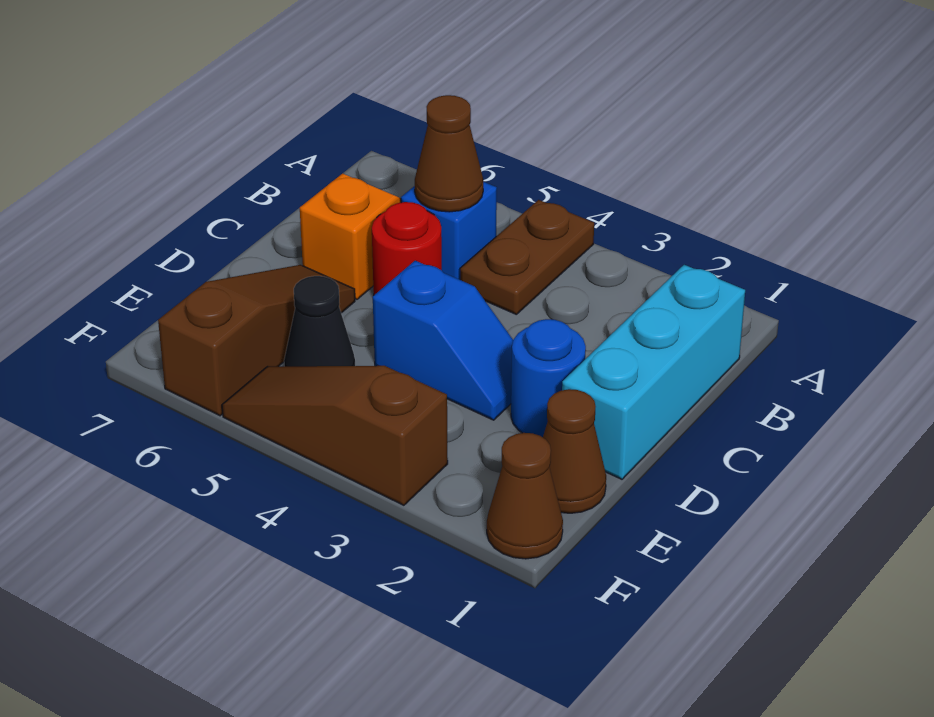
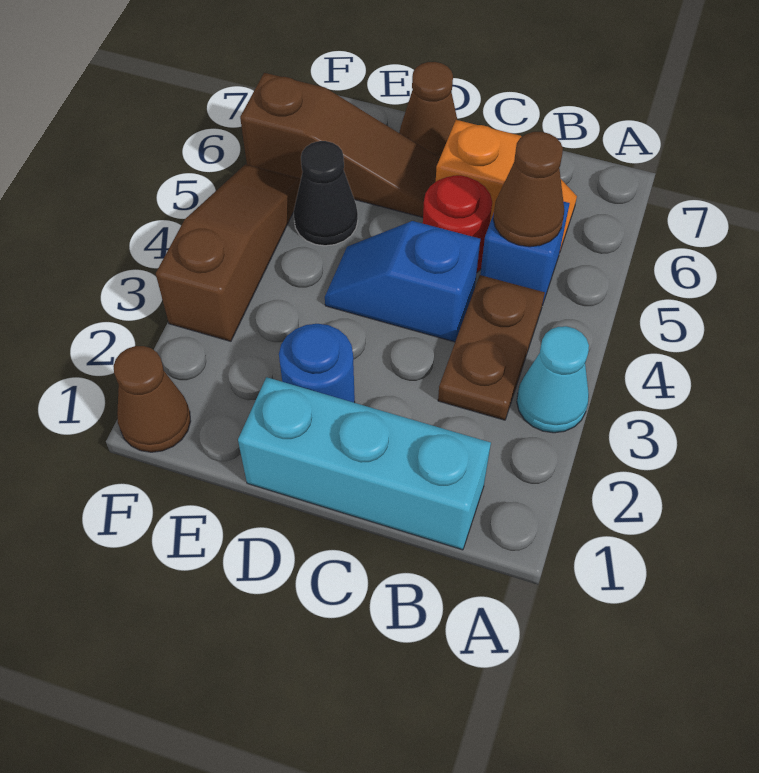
none -> cyan cone A3 level 1
brown plate A4:B4 level 1 -> brown plate B3:B4 level 1
blue slope D3:D4 level 1 top 4 -> blue slope C4:D4 level 1 top C
brown cone E1 level 1 -> brown cone D7 level 1

